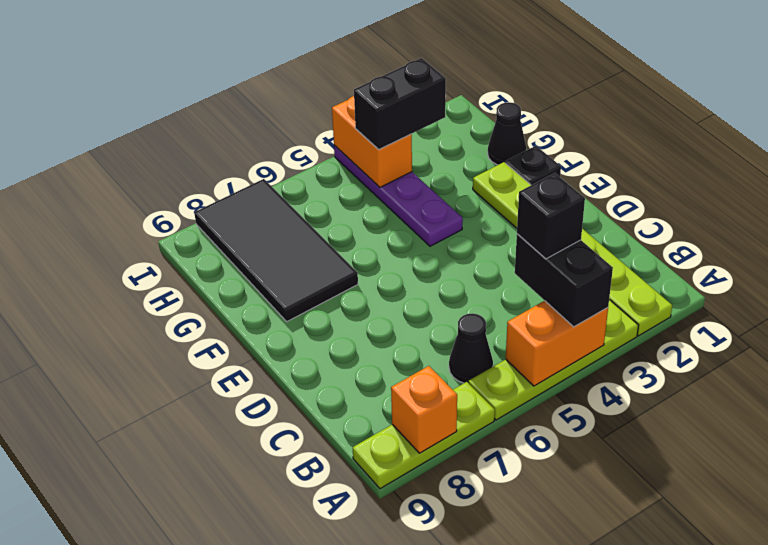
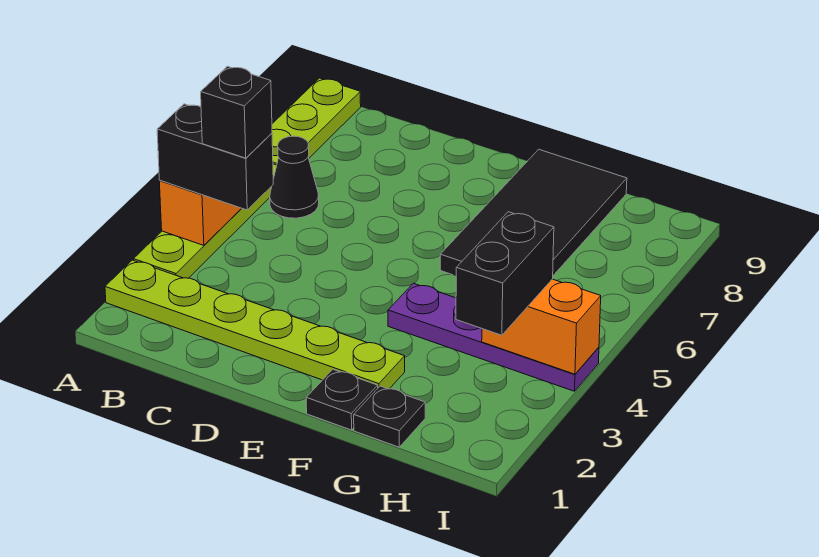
orange brick A8 level 2 -> none
black tile F7:I8 level 1 -> black tile F6:G9 level 1
black cone G1 level 1 -> black plate G1 level 1

